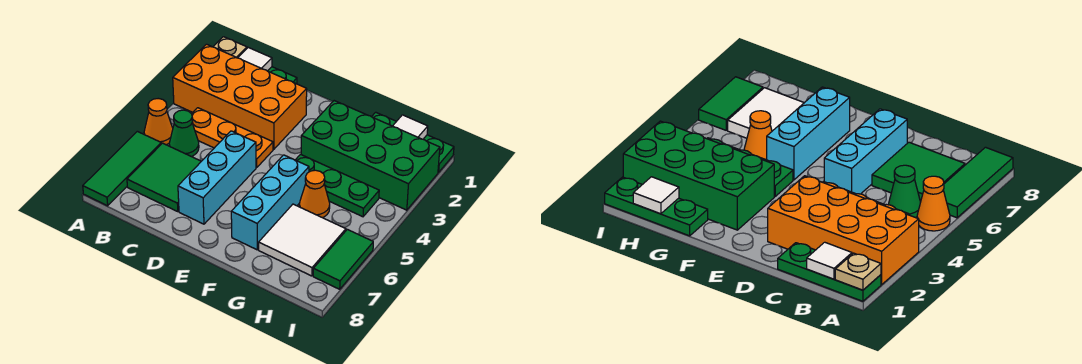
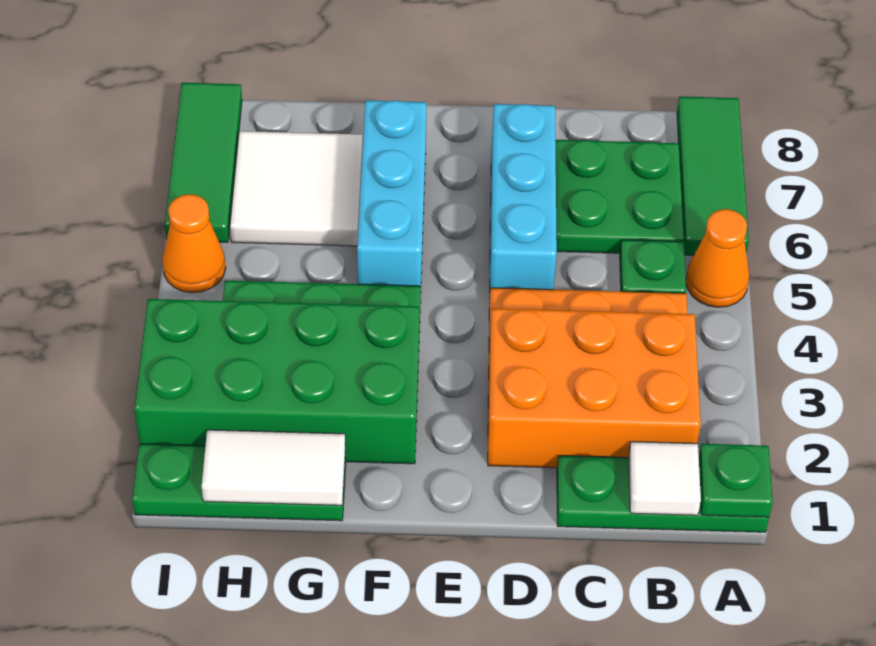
tan plate A1 level 2 -> green plate A1 level 2
orange brick A2:D3 level 1 -> orange brick B2:D3 level 1
green cone B5 level 1 -> green plate B5 level 1
green tile B6:C7 level 1 -> green plate B6:C7 level 1
orange cone G5 level 1 -> orange cone I5 level 1
white tile H1 level 2 -> white tile G1:H1 level 2
green tile I6:I7 level 1 -> green tile I6:I8 level 1

